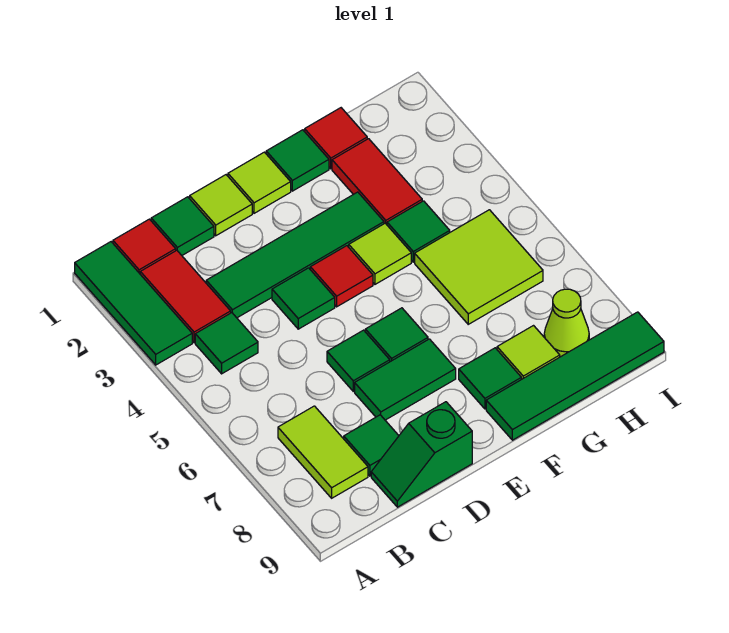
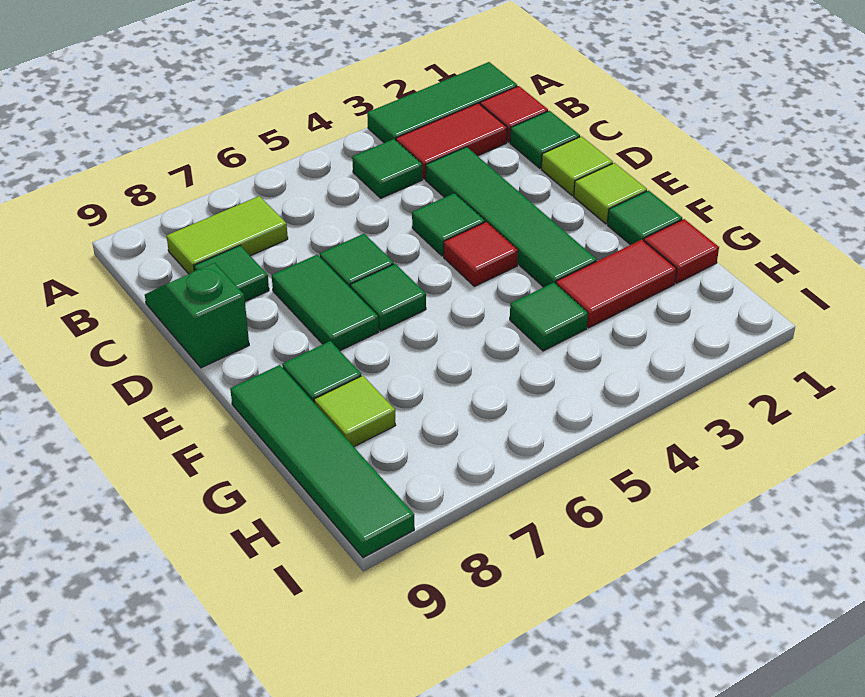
lime tile F4 level 1 -> none
lime tile G5:H6 level 1 -> none
lime cone H8 level 1 -> none

